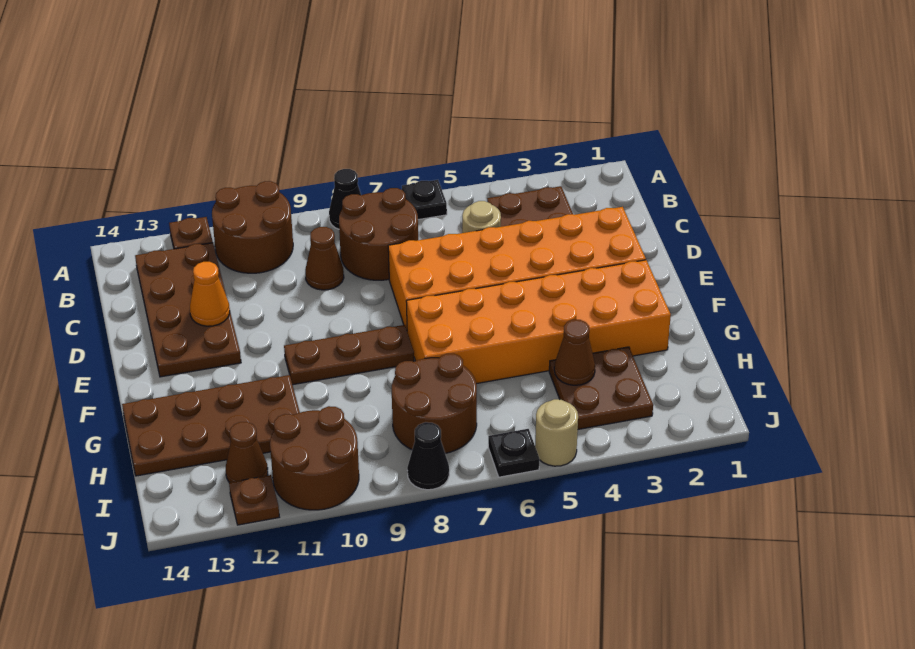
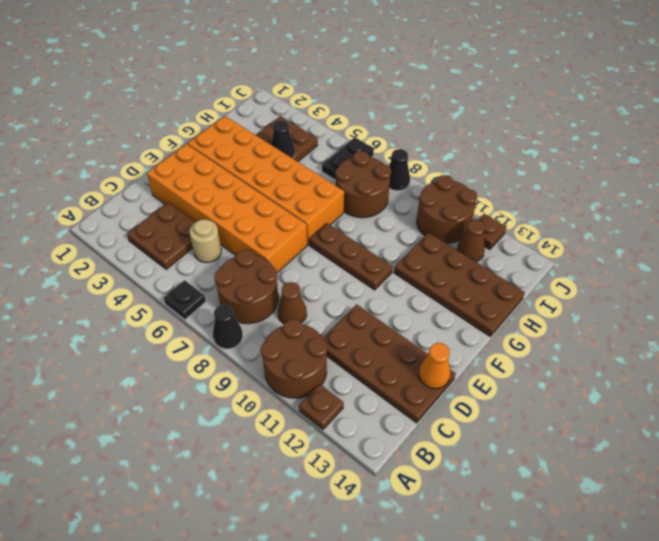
brown plate B12:E13 level 1 -> brown plate C11:D14 level 1
orange cone D12 level 2 -> orange cone D14 level 2
brown cone H4 level 2 -> black cone H4 level 2
tan round brick J5 level 1 -> none
black plate J6 level 1 -> black plate I6:J6 level 1

